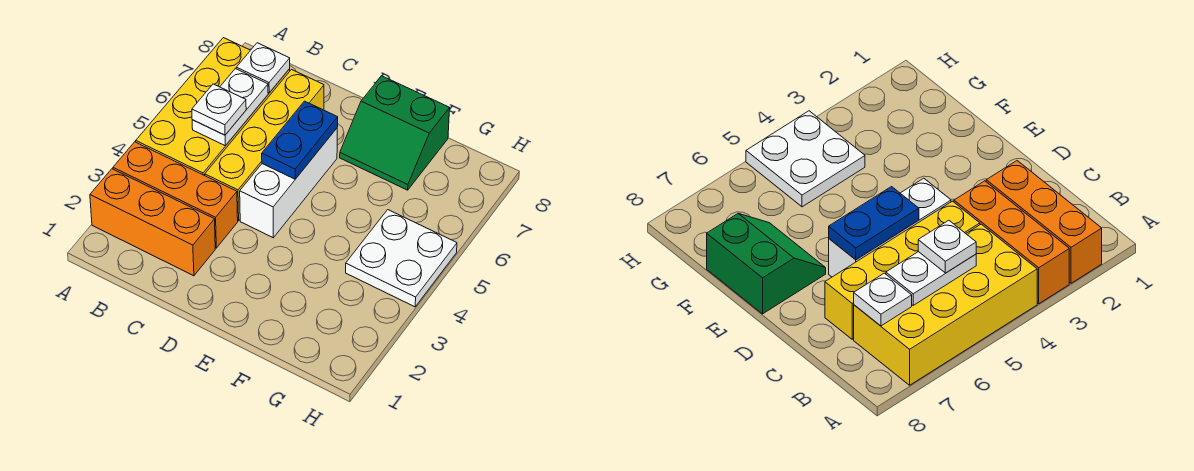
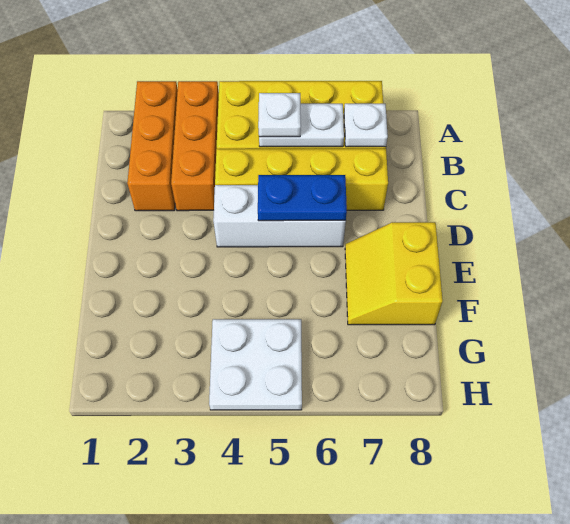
green slope E7:F8 level 1 top 8 -> yellow slope E7:F8 level 1 top 8

